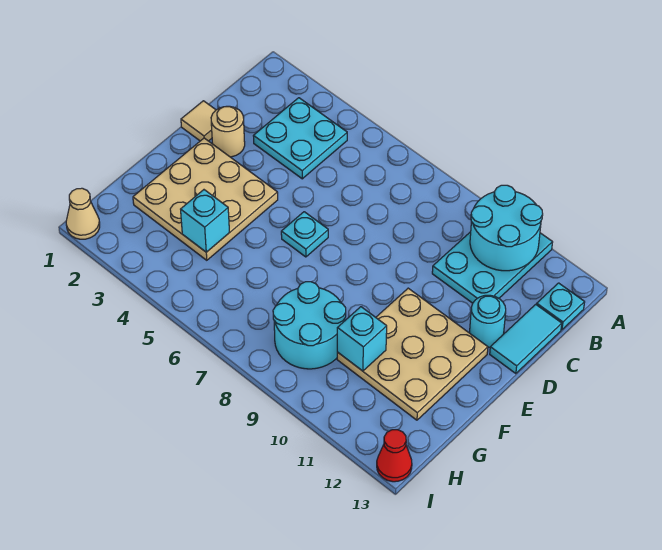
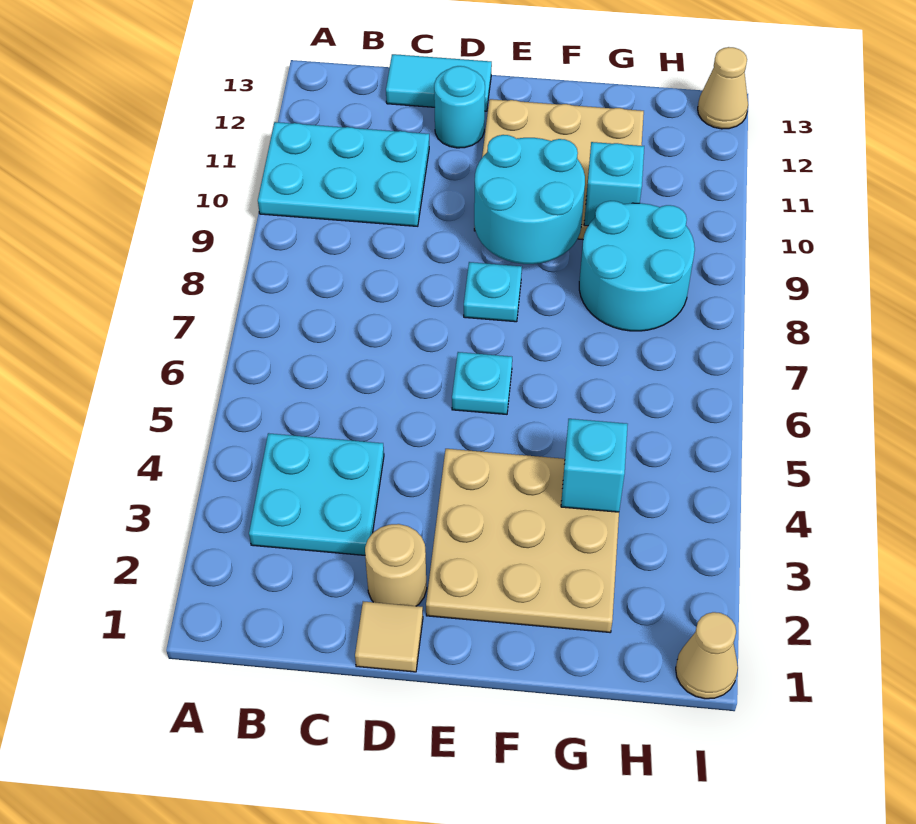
cyan round brick A10:B11 level 2 -> cyan round brick E9:F10 level 2
cyan plate B13 level 1 -> cyan plate E8 level 1
red cone I13 level 1 -> tan cone I13 level 1

